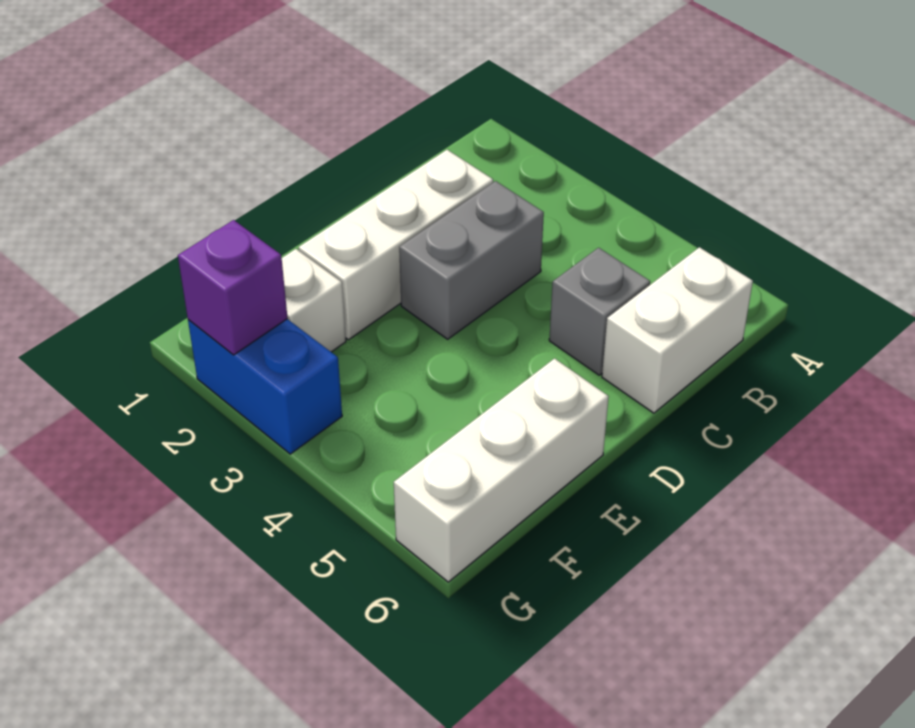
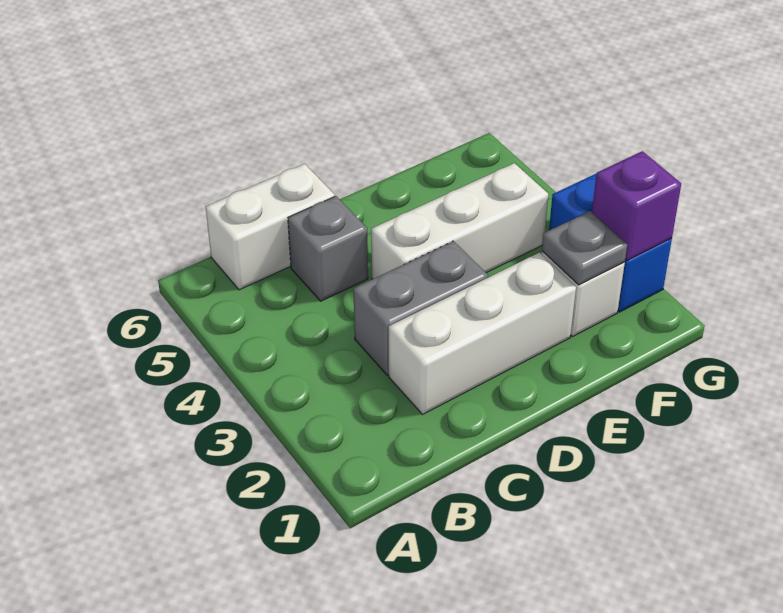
white brick E6:G6 level 1 -> white brick D4:F4 level 1
none -> grey plate F2 level 2

